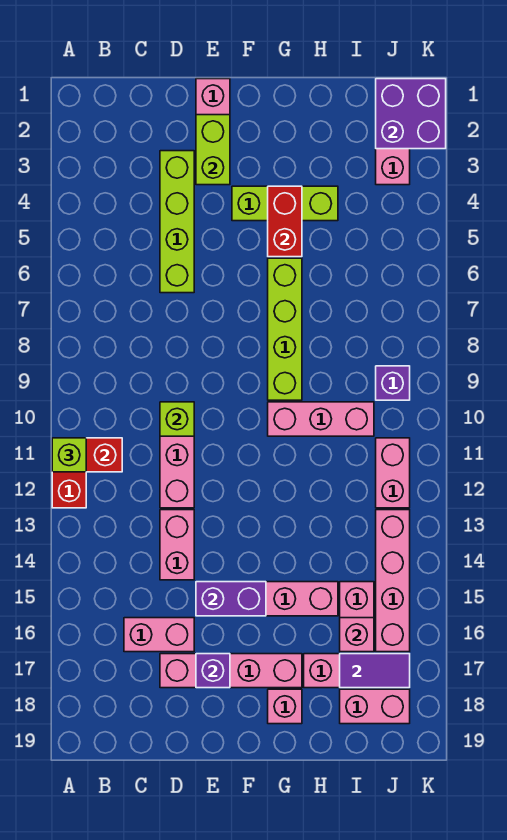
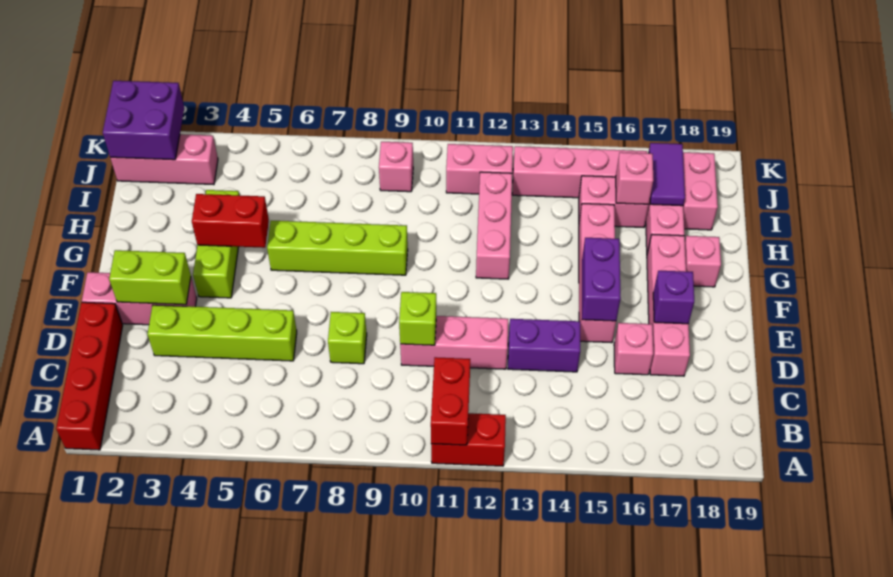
none -> red brick A1:D1 level 1
lime brick A11 level 3 -> lime brick D8 level 1
pink brick C16:D16 level 1 -> pink brick D16 level 1
pink brick D13:D14 level 1 -> purple brick D13:D14 level 1
pink brick G10:I10 level 1 -> pink brick G12:I12 level 1
purple brick J9 level 1 -> pink brick J9 level 1

